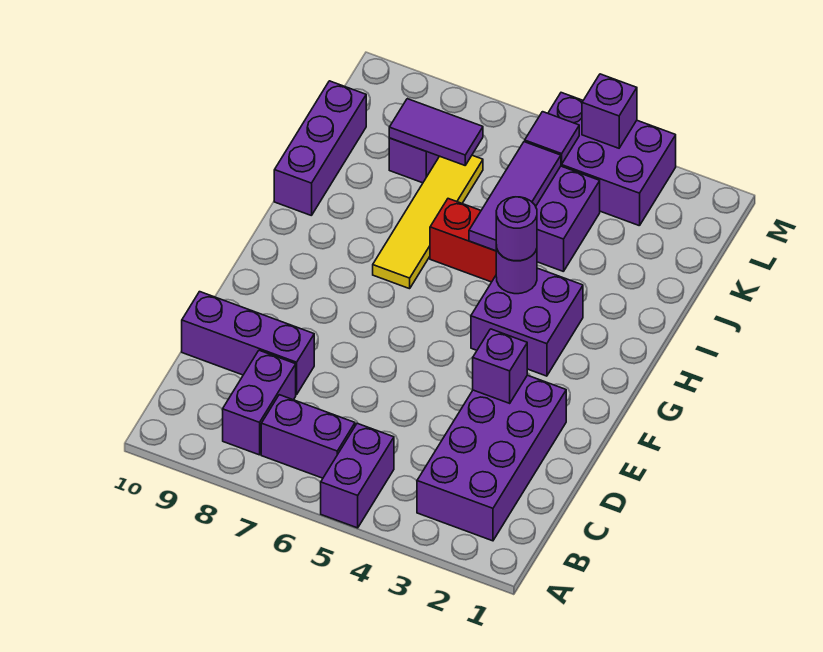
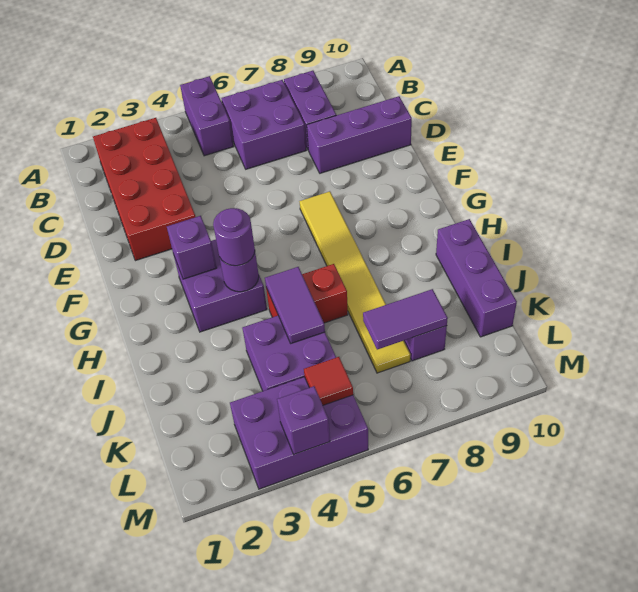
purple brick B2:E3 level 1 -> red brick B2:E3 level 1
purple brick B6:B7 level 1 -> purple brick B6:C7 level 1
purple brick E3 level 2 -> purple brick G3 level 2
yellow tile H7:K7 level 1 -> yellow tile F7:K7 level 1
purple tile I5:K5 level 2 -> purple tile I5:J5 level 2
purple tile L5 level 2 -> red tile L5 level 2

